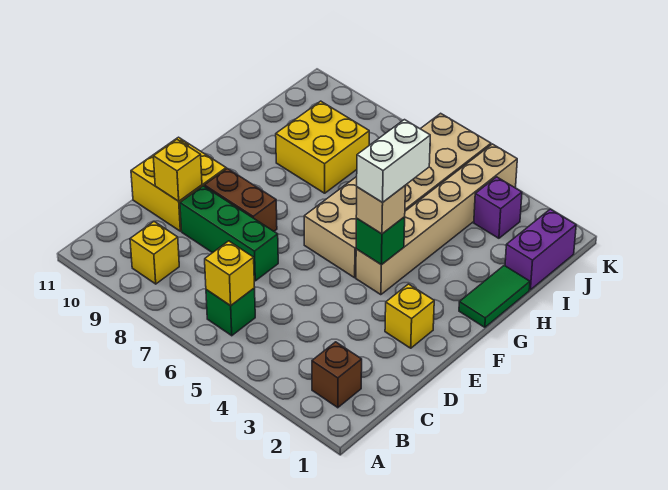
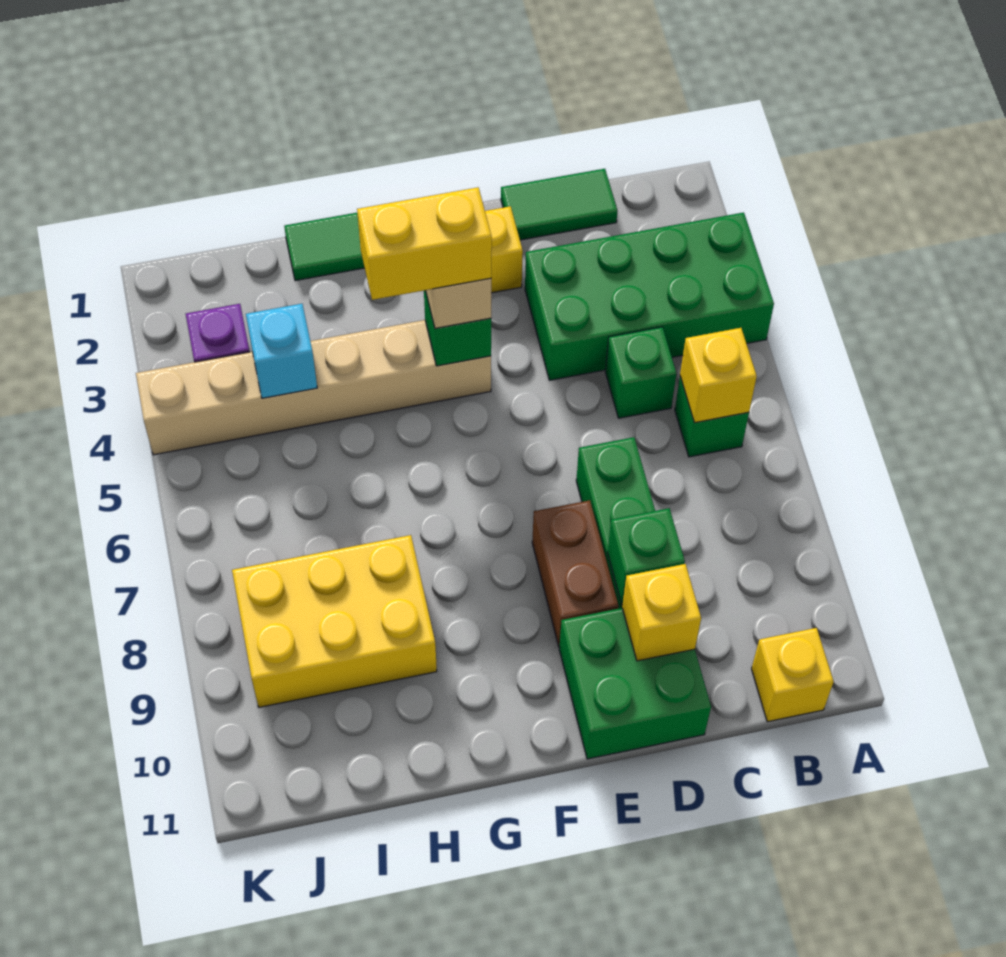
none -> green brick A3:D4 level 1
brown brick B2 level 1 -> none
yellow brick B9 level 1 -> yellow brick B11 level 1
none -> green tile C1:D1 level 1
none -> green brick C5 level 1
none -> green brick D9 level 2
yellow brick D10:E11 level 1 -> green brick D10:E11 level 1
white brick F4:G4 level 4 -> yellow brick F4:G4 level 4
tan brick F5:K6 level 1 -> none
yellow brick H8:I9 level 1 -> yellow brick H8:J9 level 1
purple brick I1:J1 level 1 -> none
none -> cyan brick I4 level 2

